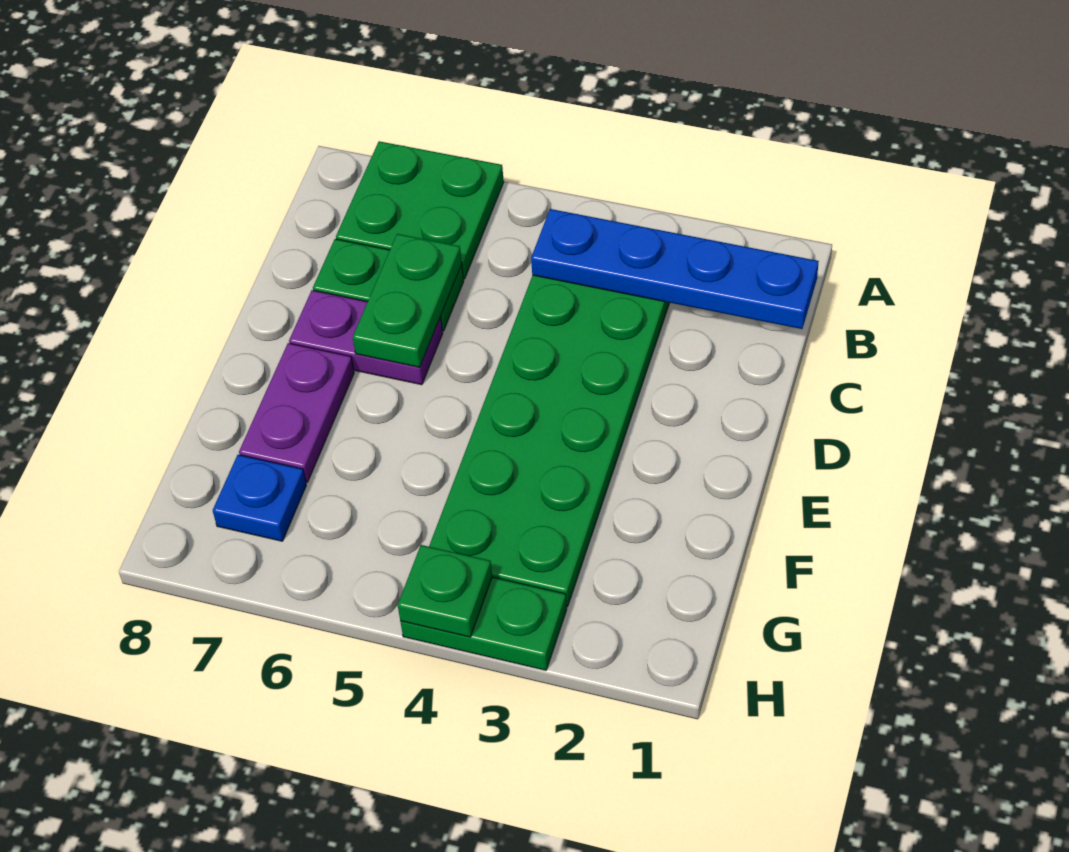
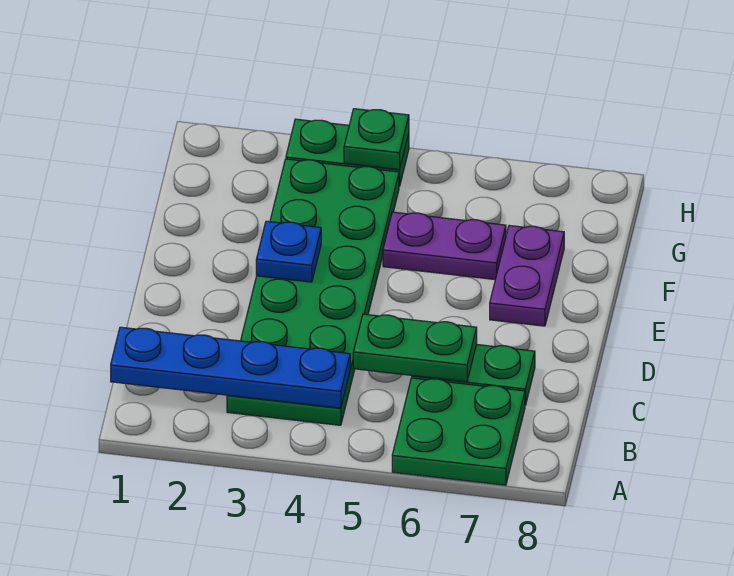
green plate C6:D6 level 2 -> green plate C5:C6 level 2
purple plate D6:D7 level 1 -> purple plate F5:F6 level 1
blue plate G7 level 1 -> blue plate E3 level 2

